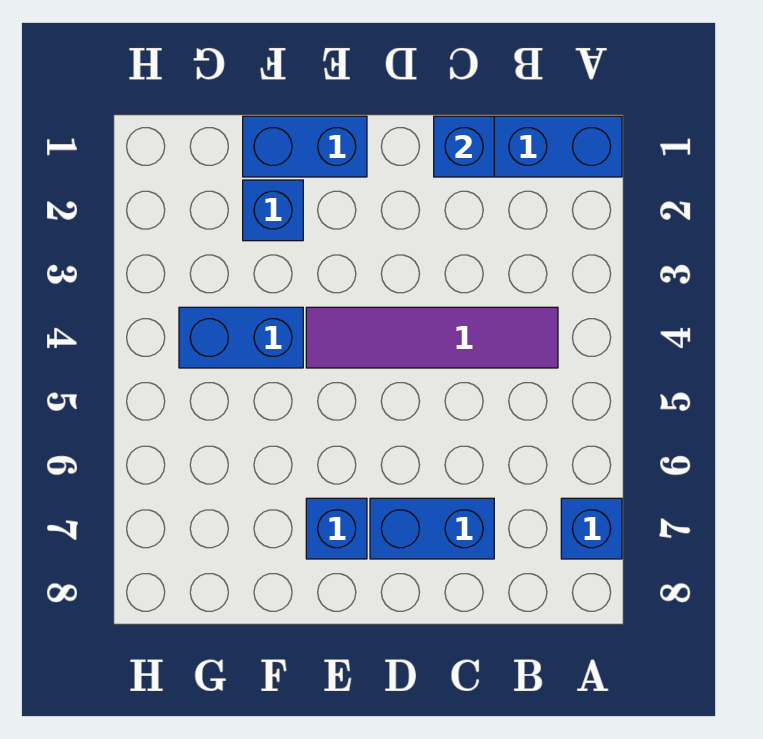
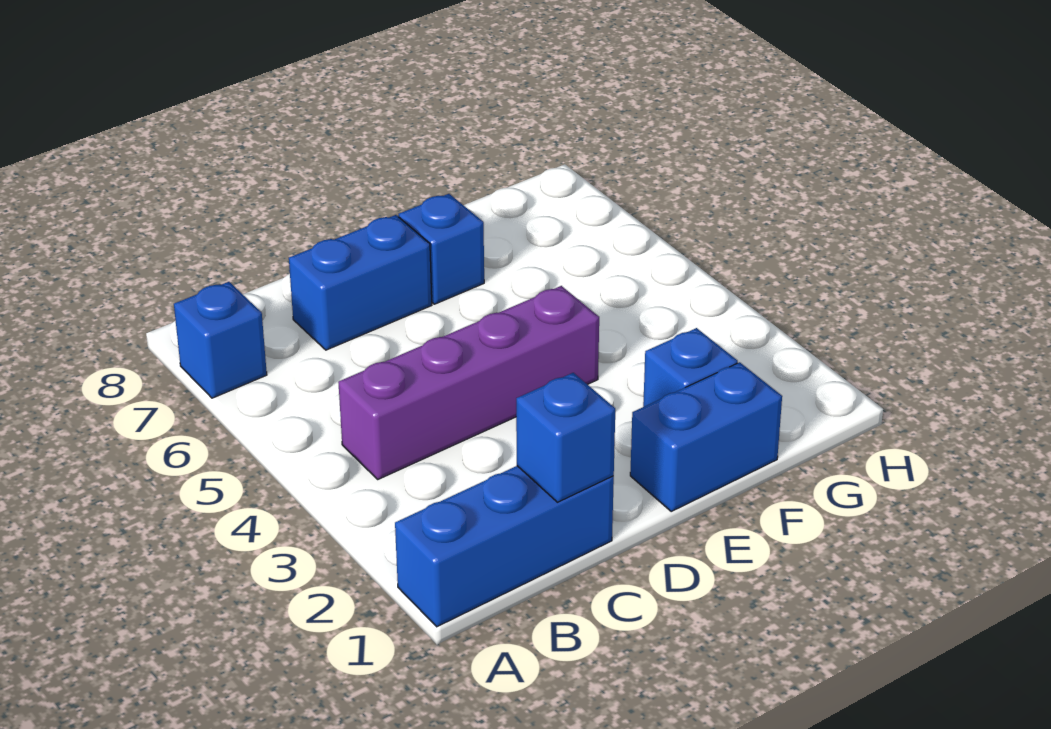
purple tile B4:E4 level 1 -> purple brick B4:E4 level 1
blue brick F4:G4 level 1 -> none

